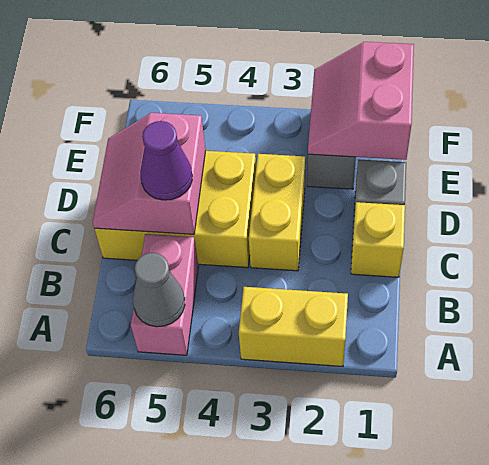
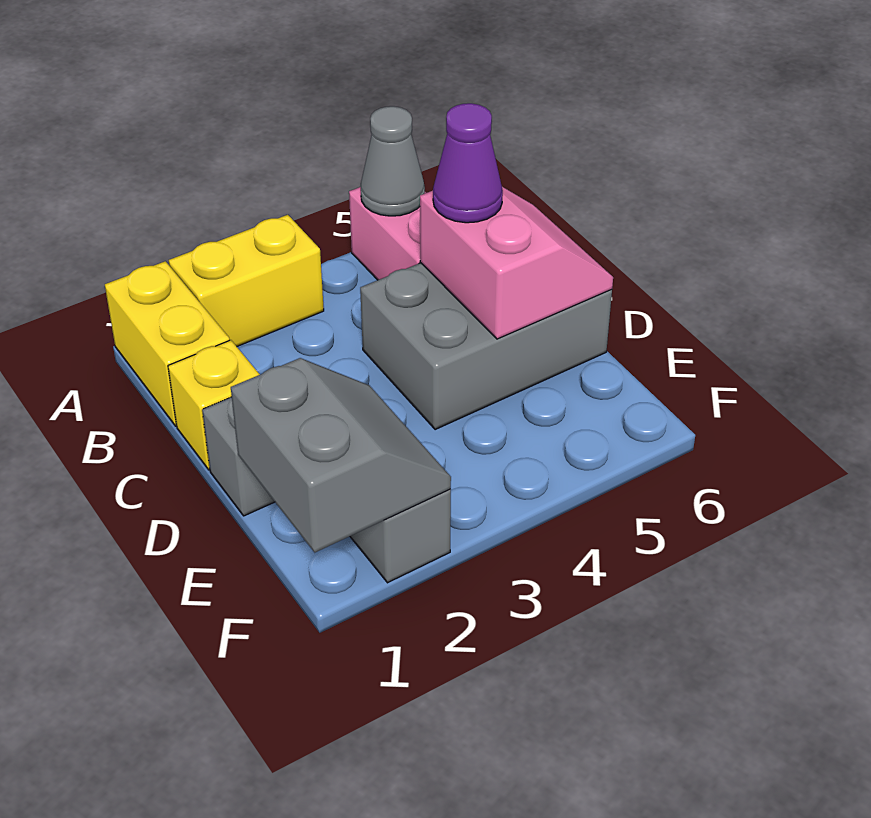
yellow brick C3:D3 level 1 -> yellow brick A1:B1 level 1
yellow brick C4:D6 level 1 -> grey brick C4:D6 level 1
pink slope E1:F2 level 2 top 1 -> grey slope E1:F2 level 2 top 1

